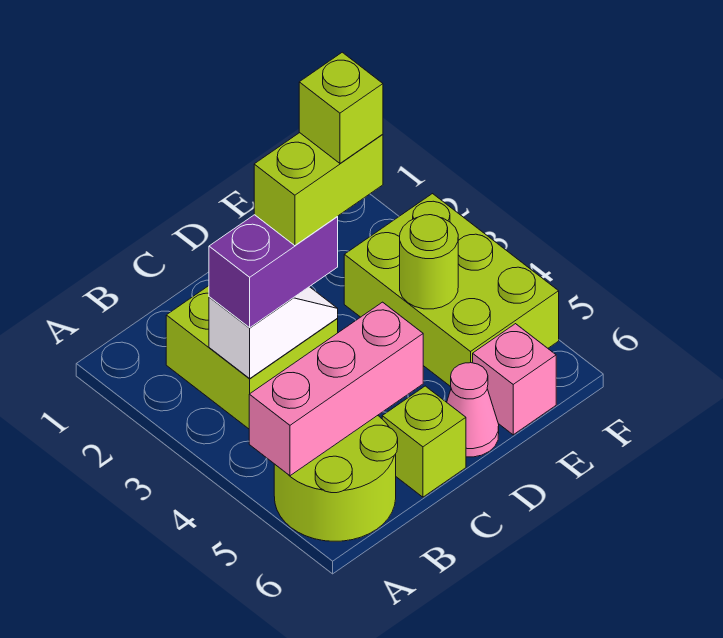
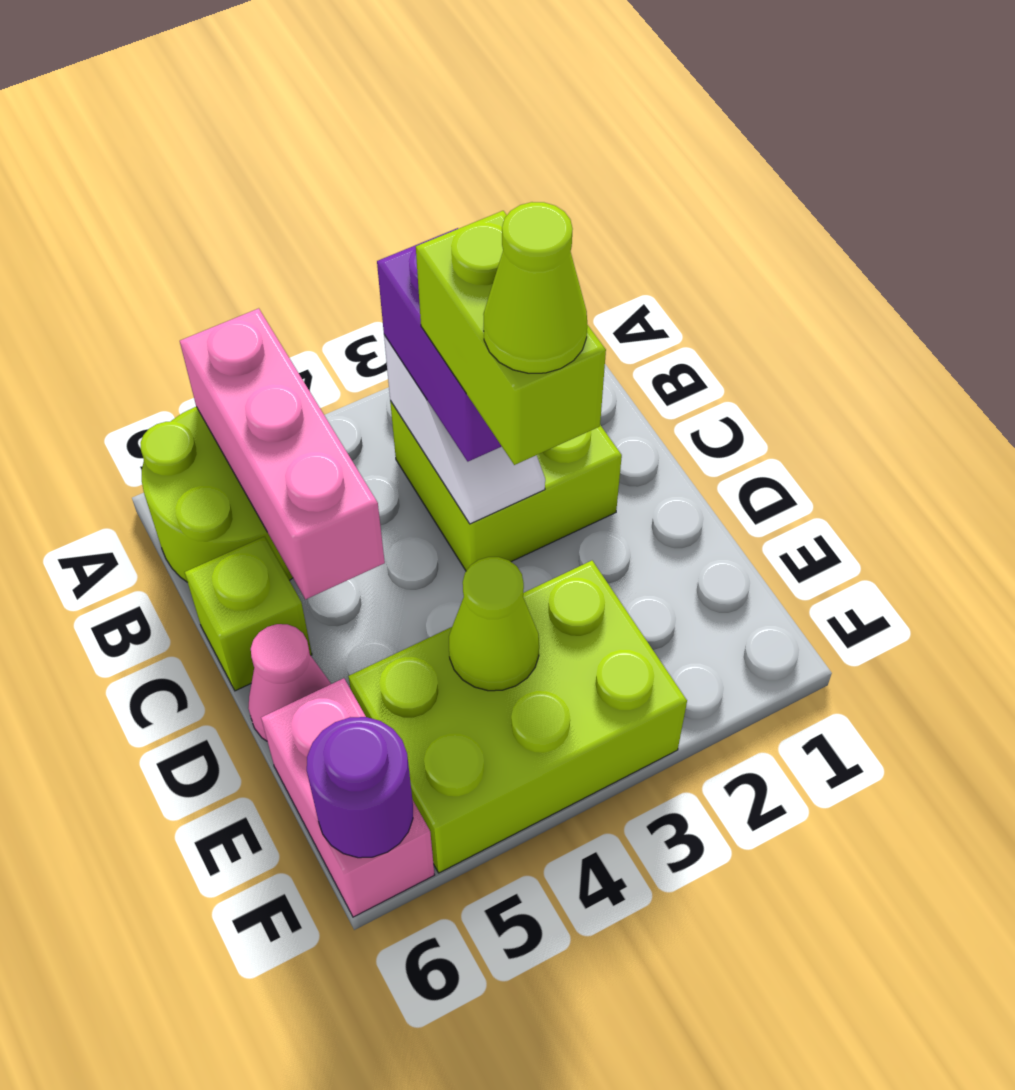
lime brick D3 level 5 -> lime cone D3 level 5
lime round brick E4 level 2 -> lime cone E4 level 2
pink brick E6 level 1 -> pink brick E6:F6 level 1
none -> purple round brick F6 level 2

